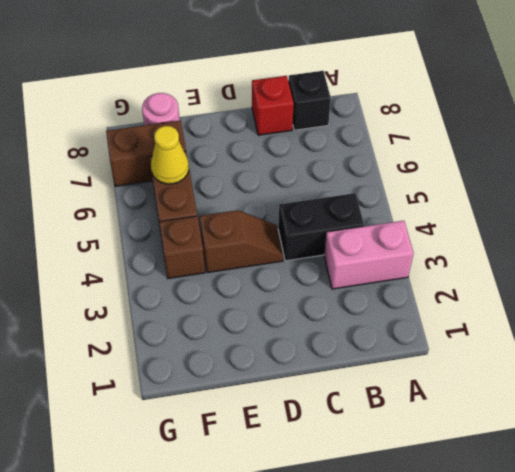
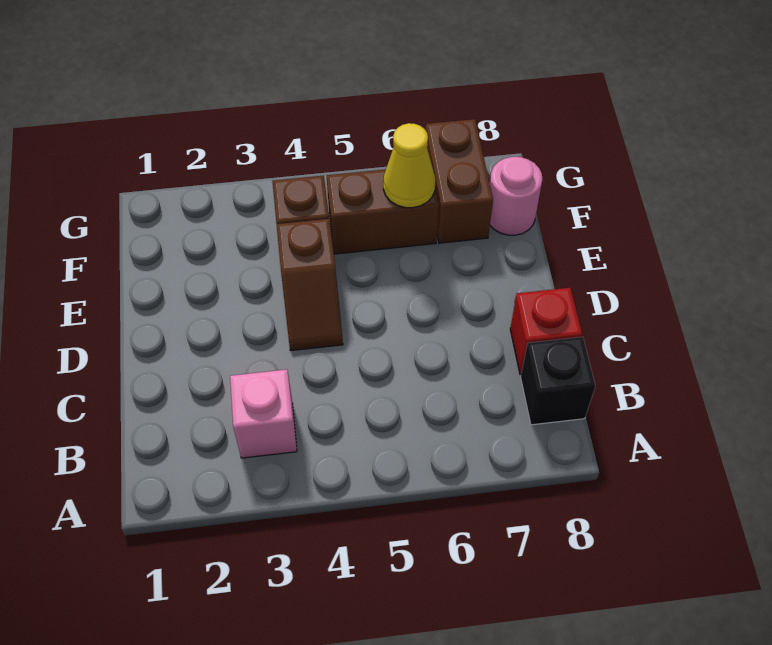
pink brick A3:B3 level 1 -> pink brick B3 level 1
black brick B4:C4 level 1 -> none

